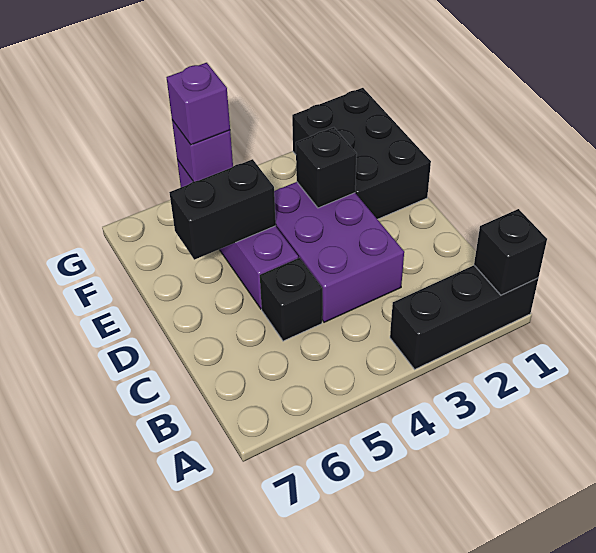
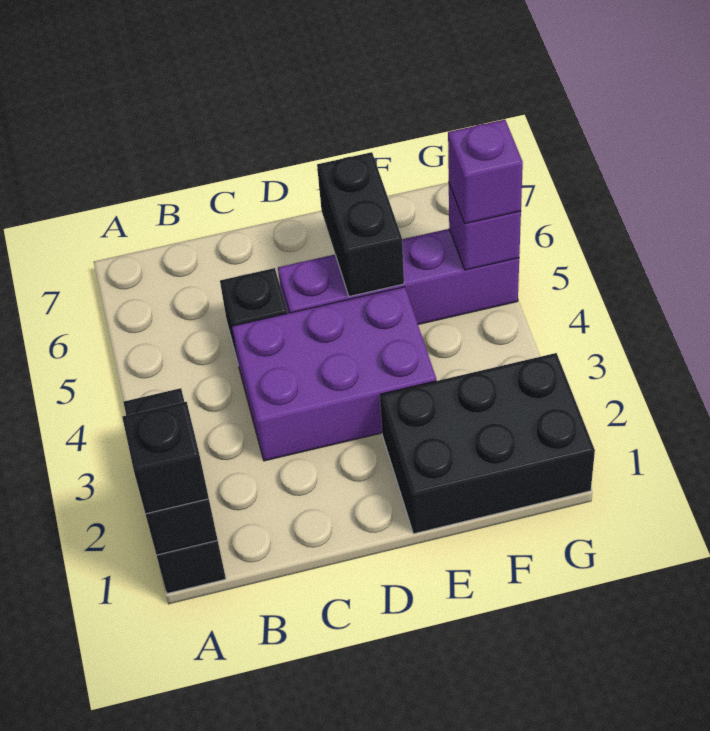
black brick E3 level 2 -> black brick A1 level 3

